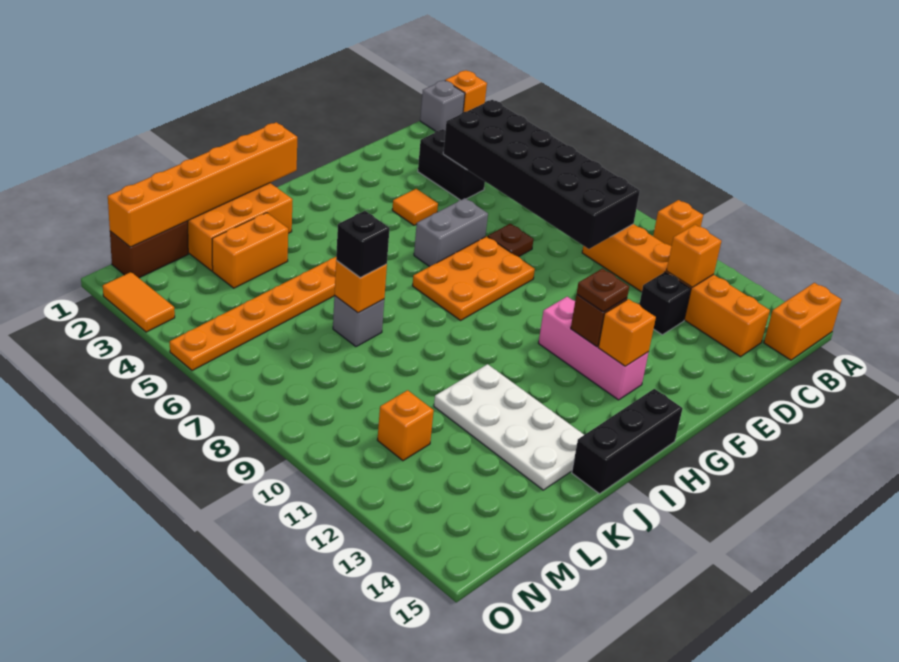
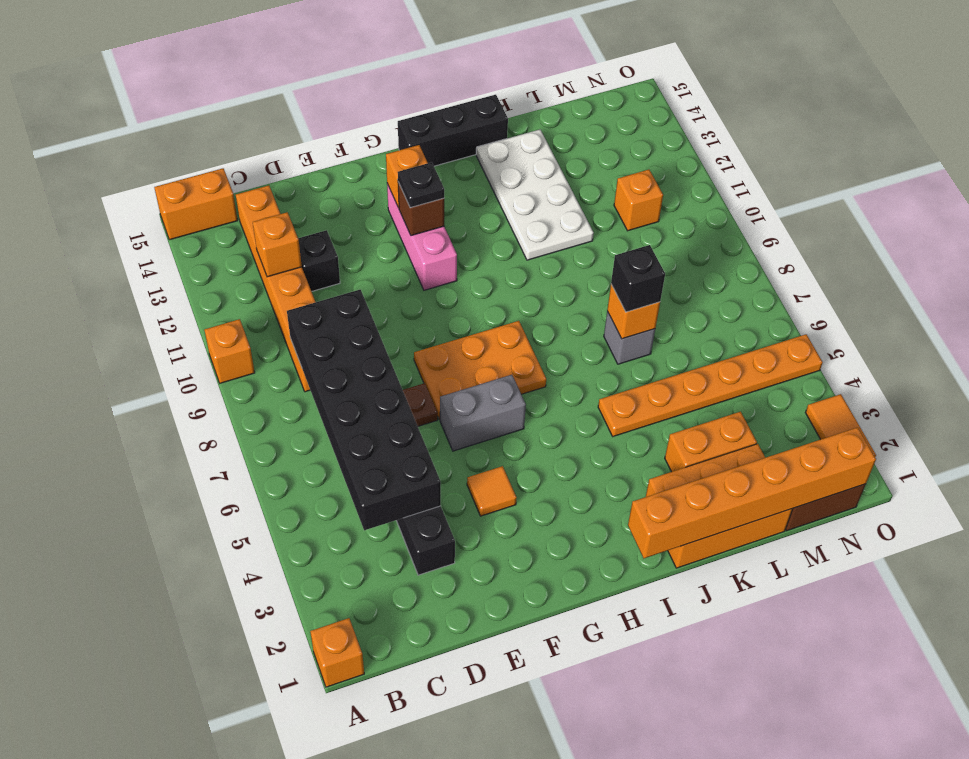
grey brick B1 level 1 -> none
brown plate G12 level 3 -> black plate G12 level 3

